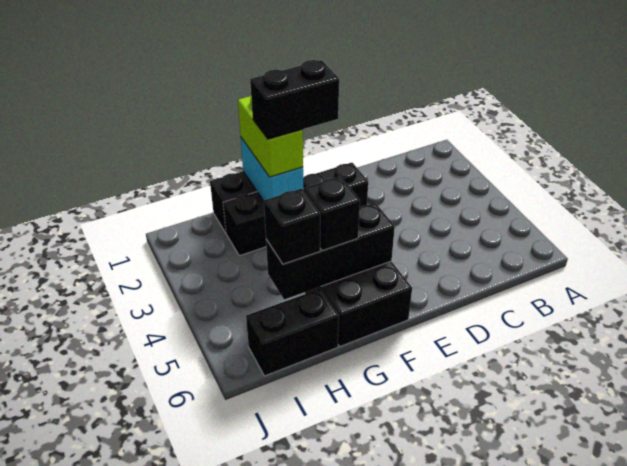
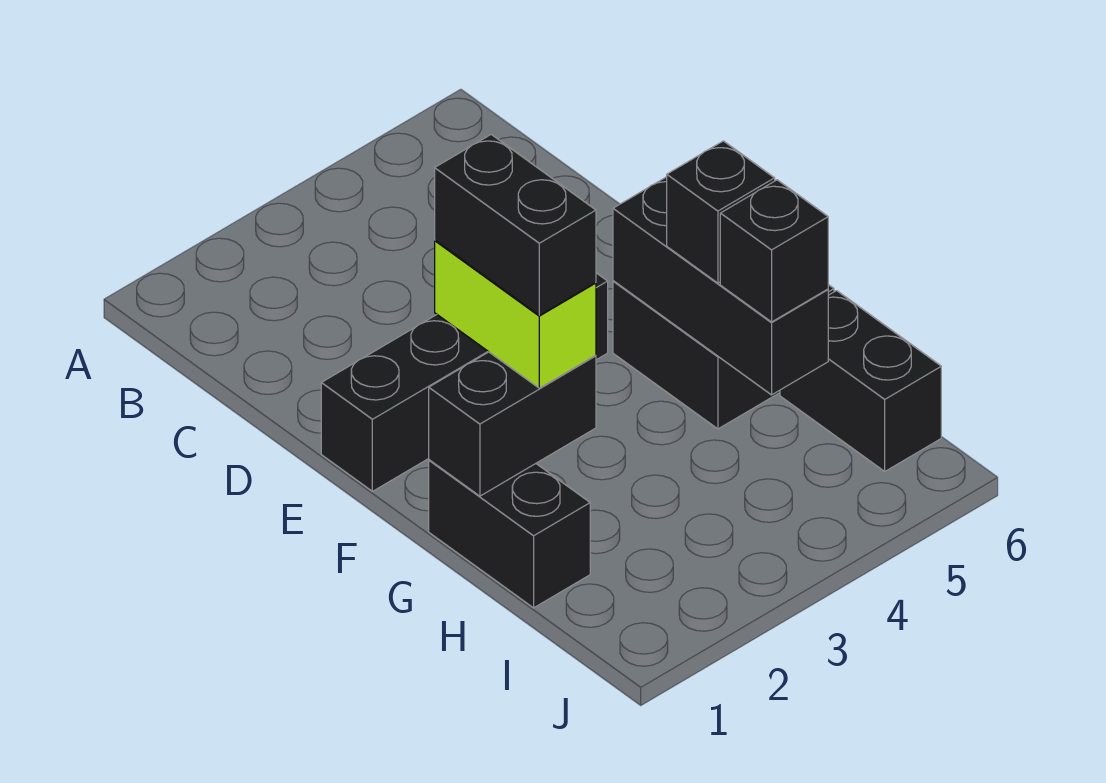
black brick E2:H2 level 1 -> black brick E1:E4 level 1
cyan brick G1:G2 level 2 -> black brick G1:G2 level 2
lime brick G1:G2 level 3 -> lime brick F2:G2 level 3

